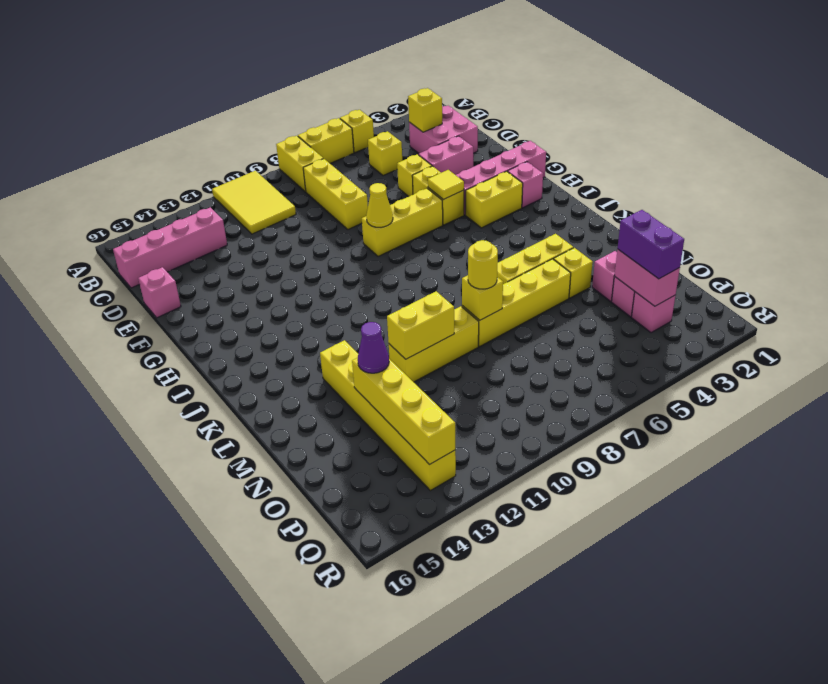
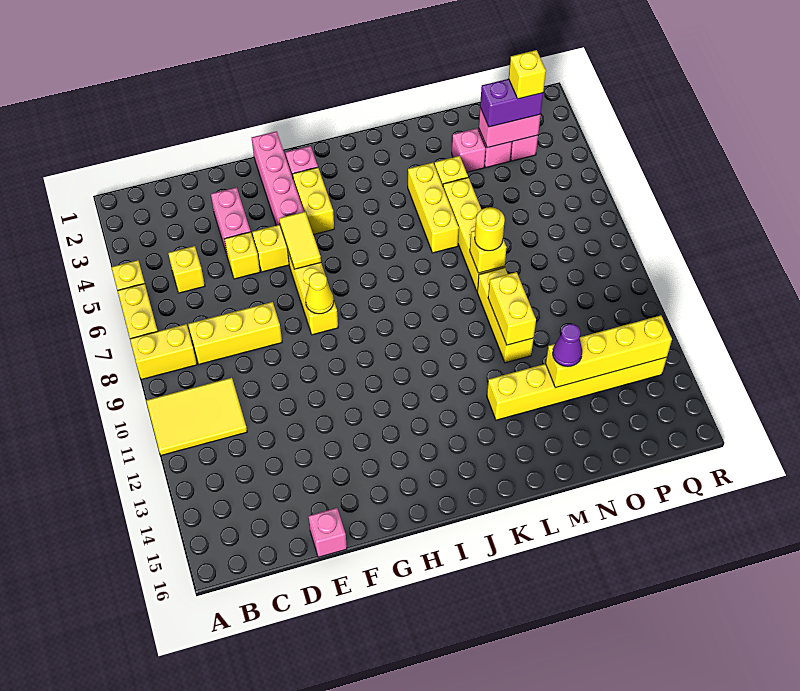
pink brick C2:D3 level 1 -> none
yellow brick C3 level 2 -> yellow brick P3 level 4
pink brick C13:C16 level 1 -> none
yellow tile G5 level 2 -> yellow tile G5:G6 level 2

